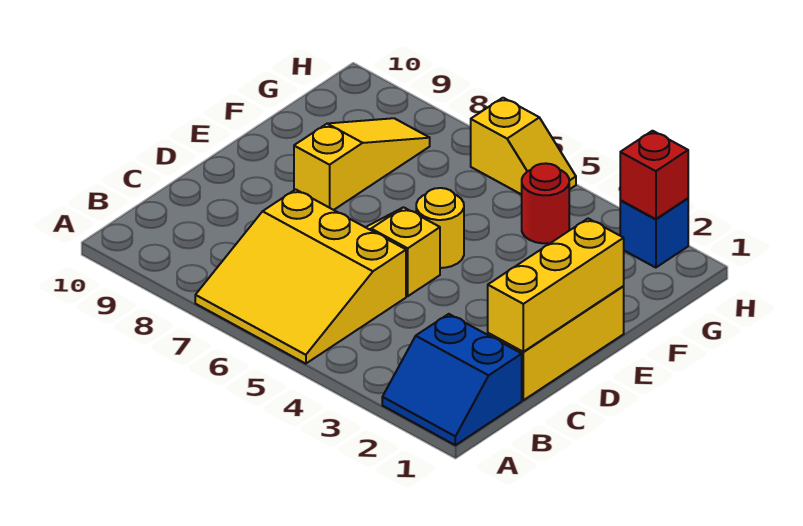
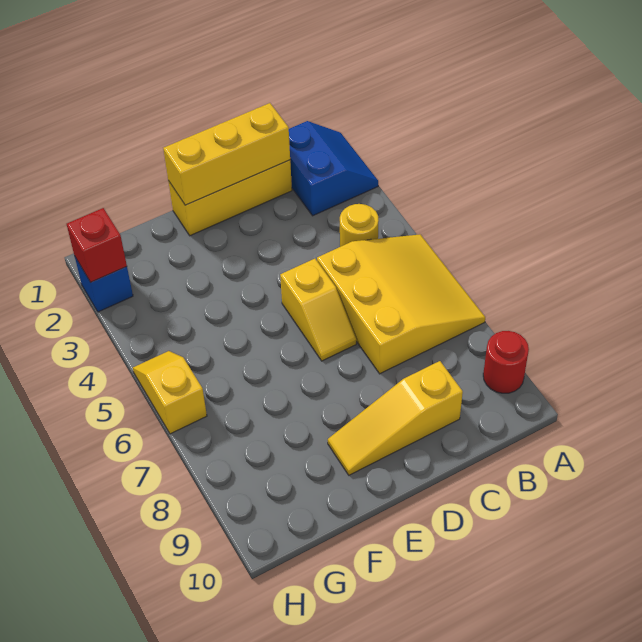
yellow round brick E5 level 1 -> yellow round brick B4 level 1
yellow slope E8:G8 level 1 top E -> yellow slope C9:E9 level 1 top C
red round brick G4 level 1 -> red round brick A9 level 1

